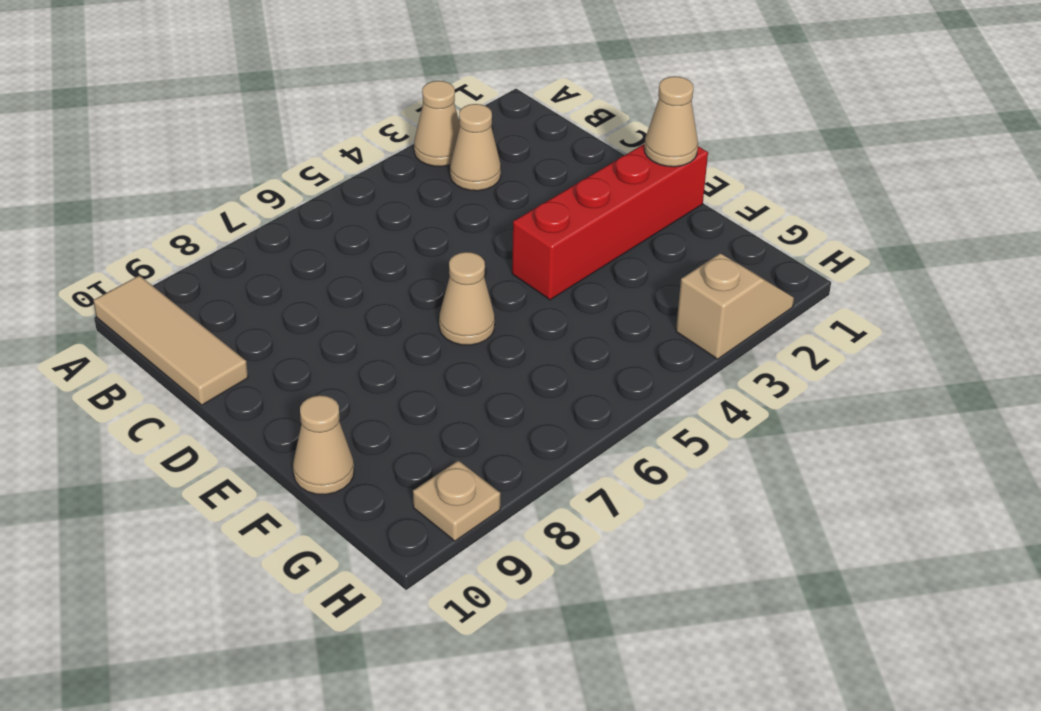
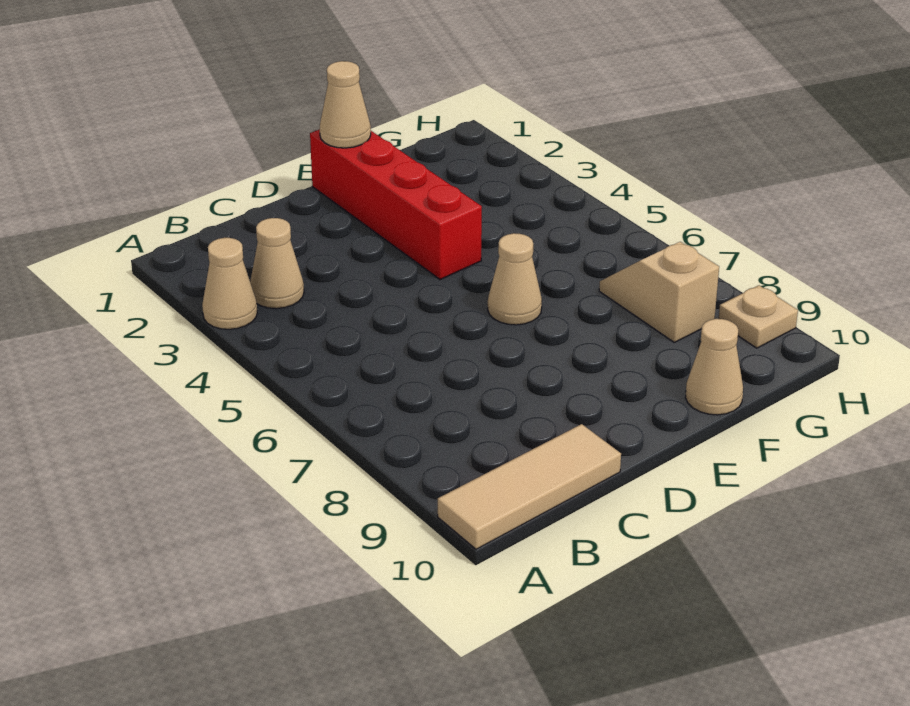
tan slope H2:H3 level 1 top 3 -> tan slope G7:G8 level 1 top 8

